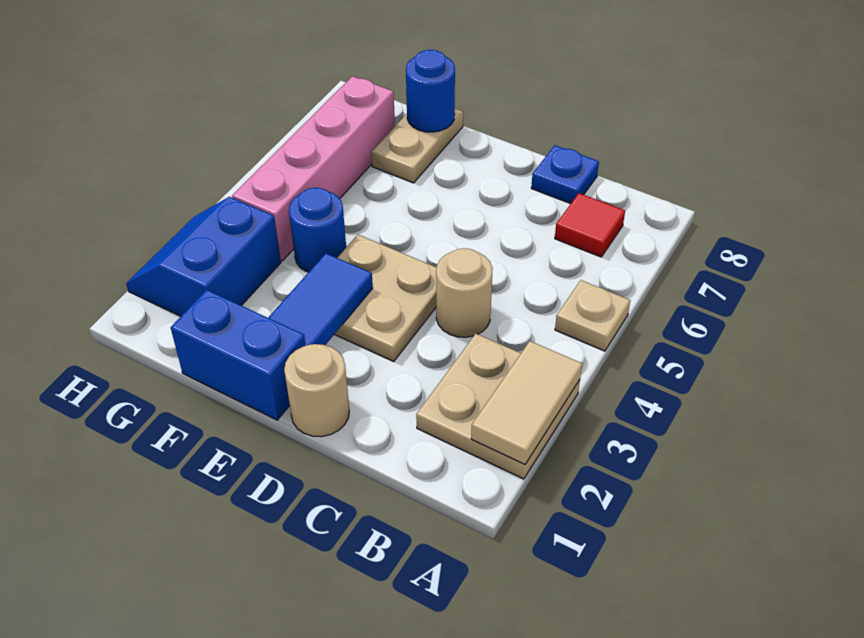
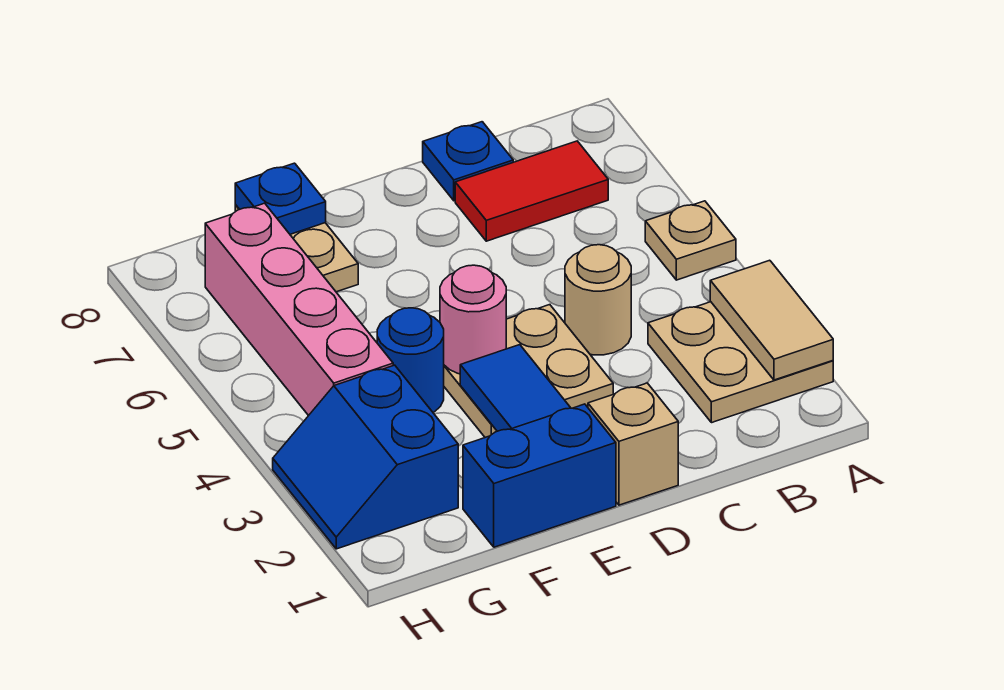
red tile B7 level 1 -> red tile B7:C7 level 1
tan round brick D1 level 1 -> tan brick D1 level 1
none -> pink round brick E4 level 2
blue round brick F8 level 2 -> blue plate F8 level 2

